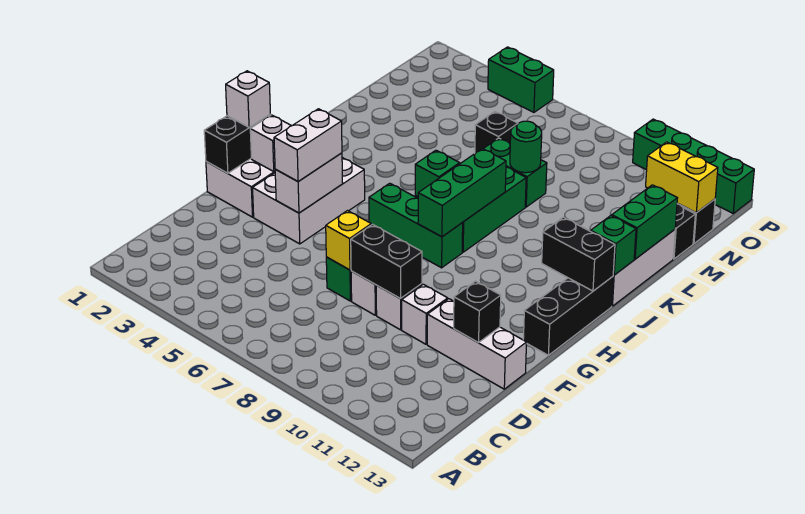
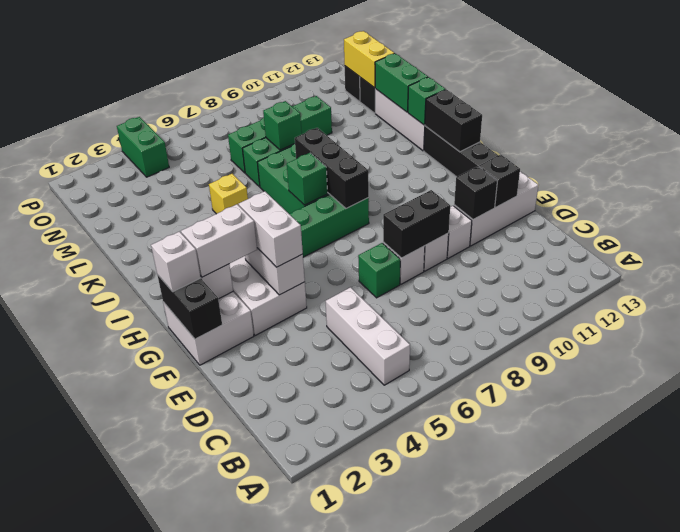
none -> white brick B5:D5 level 1
yellow brick E7 level 2 -> yellow brick K5 level 1
none -> white brick G2:G3 level 3
green brick H8:J8 level 2 -> black brick H8:J8 level 2
black brick I12:I13 level 2 -> black brick H13:I13 level 2
green round brick L8 level 2 -> green brick L8 level 2
black brick M6 level 1 -> black brick E11 level 2
yellow brick N12:N13 level 2 -> yellow brick M13:N13 level 2
green brick P4:P5 level 1 -> green brick O4:P4 level 1
green brick P10:P13 level 1 -> green brick M7:M10 level 1

